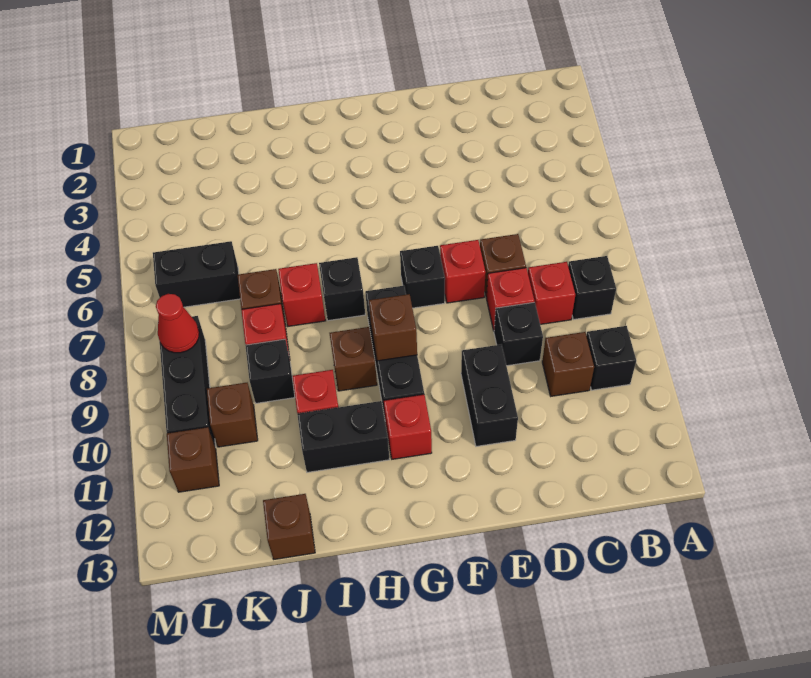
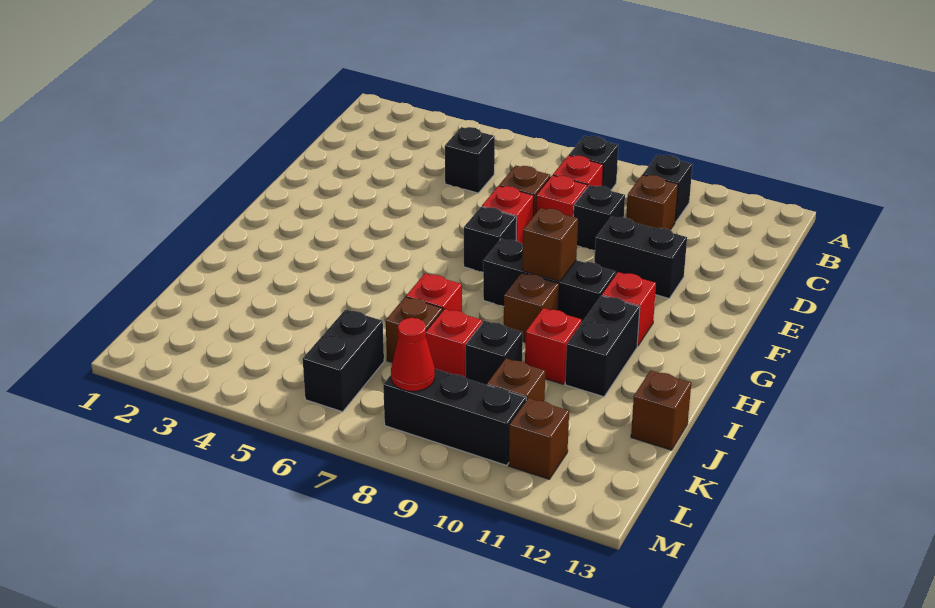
black brick H7 level 1 -> black brick C5 level 1

